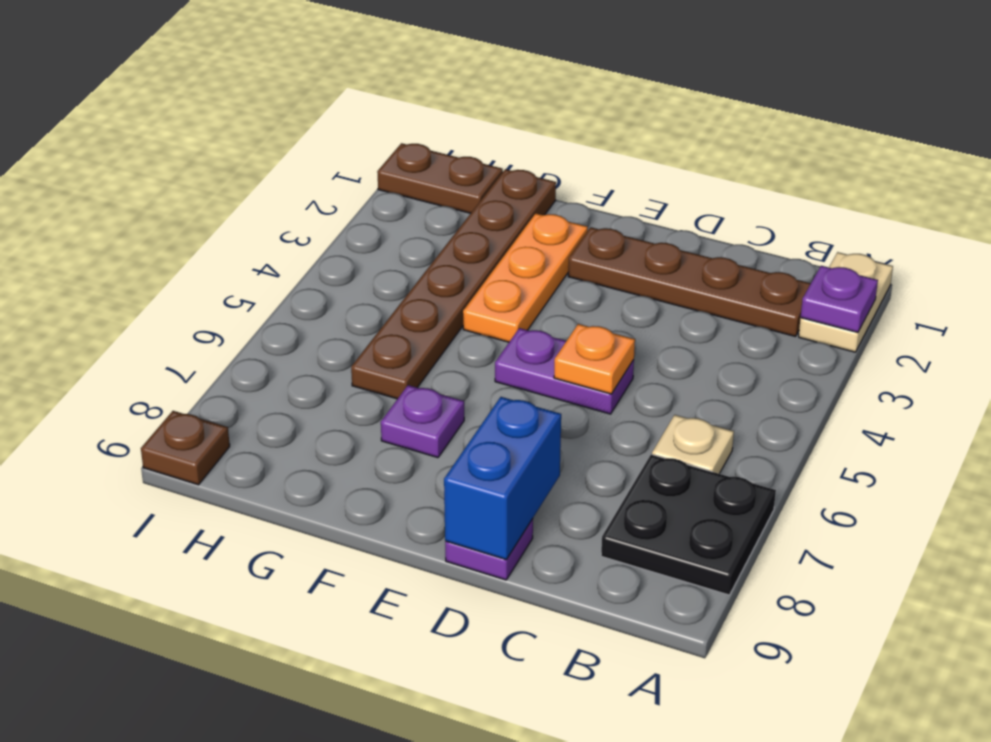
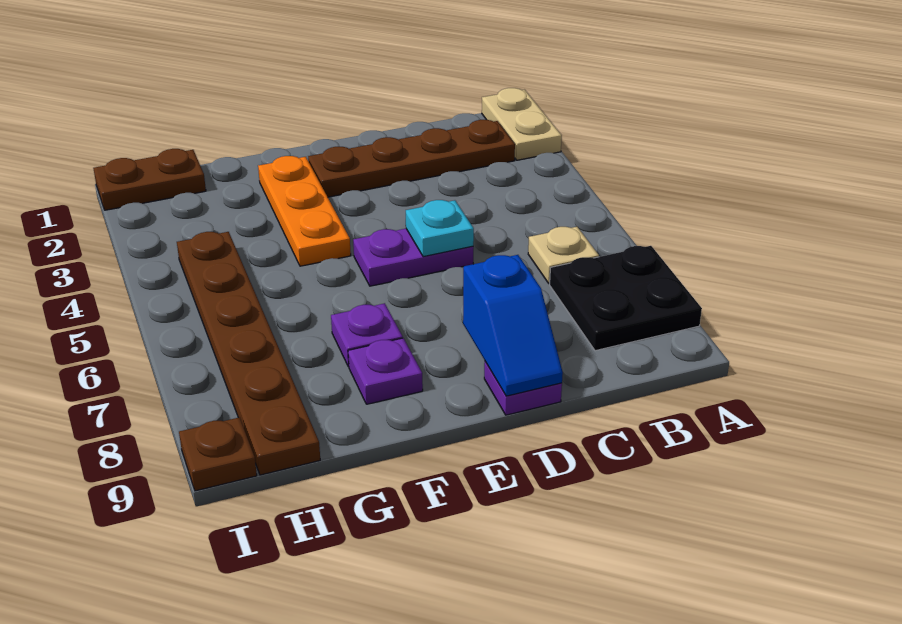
purple plate A2 level 2 -> purple plate F8 level 1
orange plate D5 level 2 -> cyan plate D5 level 2
blue brick D8:D9 level 2 -> blue slope D8:D9 level 2 top 8
brown plate G1:G6 level 1 -> brown plate H4:H9 level 1

